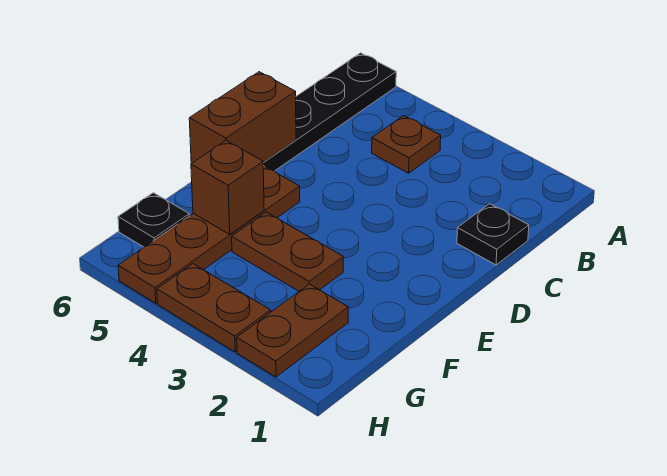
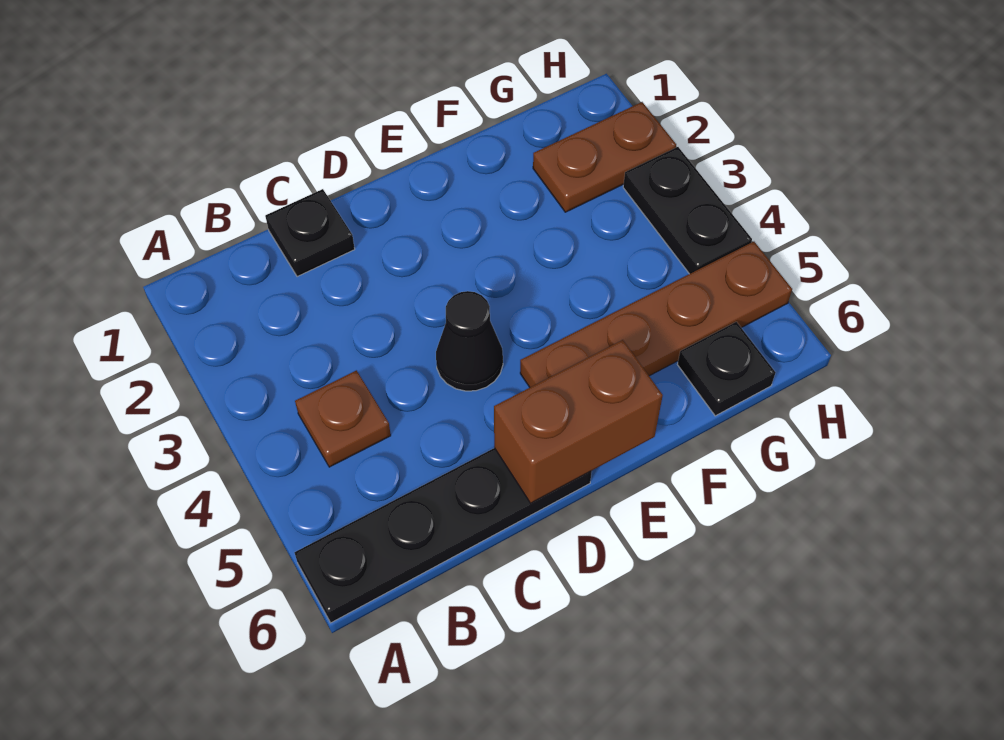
none -> black cone D4 level 1
brown plate F3:F4 level 1 -> none
brown brick F5 level 2 -> none
brown plate H3:H4 level 1 -> black plate H3:H4 level 1

